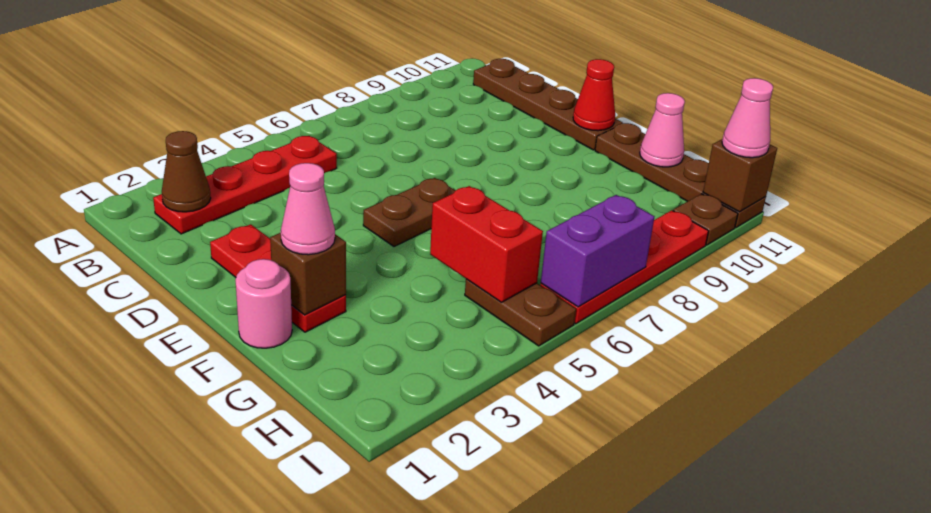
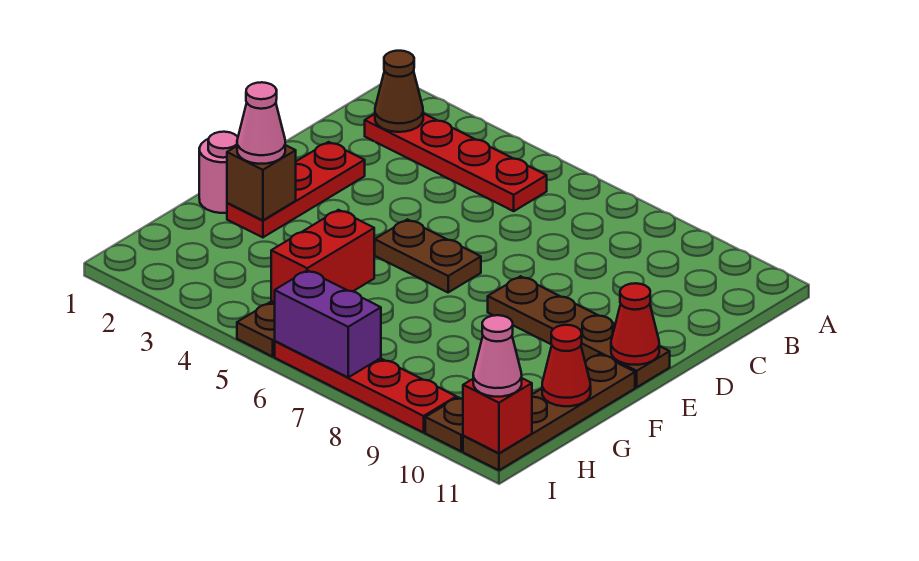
brown plate B11:E11 level 1 -> brown plate E8:E11 level 1
pink cone G11 level 2 -> red cone G11 level 2
brown brick I11 level 2 -> red brick I11 level 2

